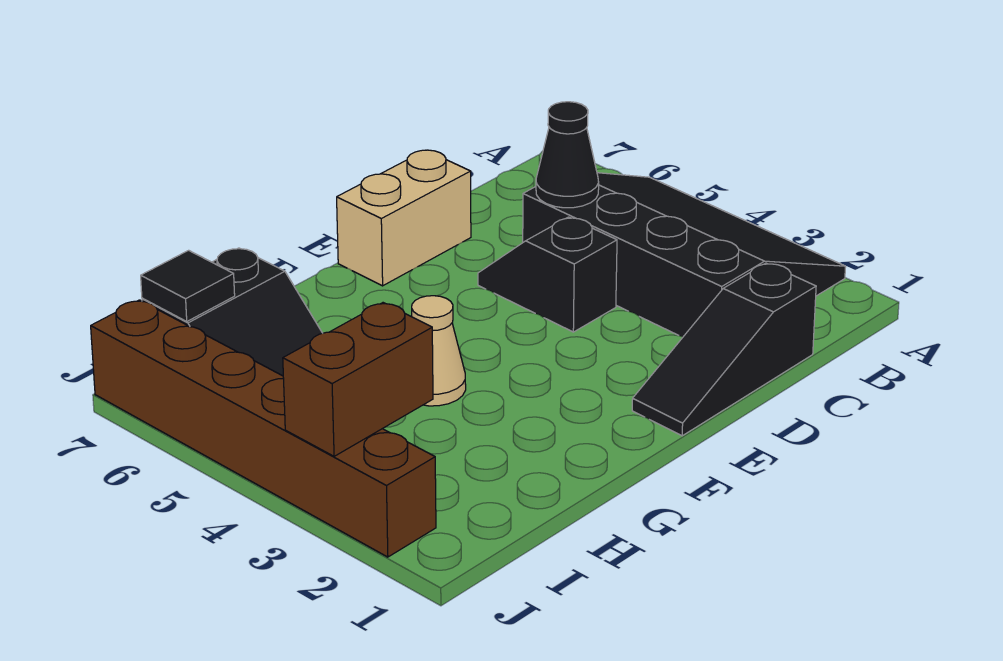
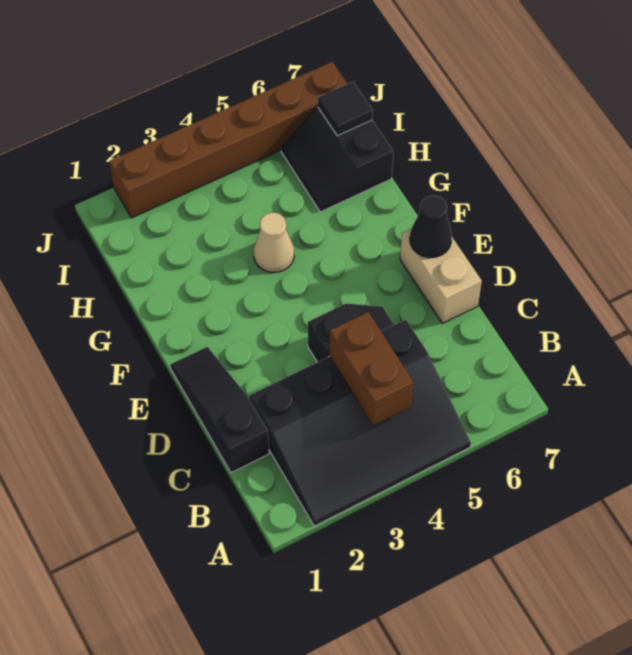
black cone C5 level 2 -> black cone E7 level 2
brown brick I3:J3 level 2 -> brown brick B4:C4 level 2

